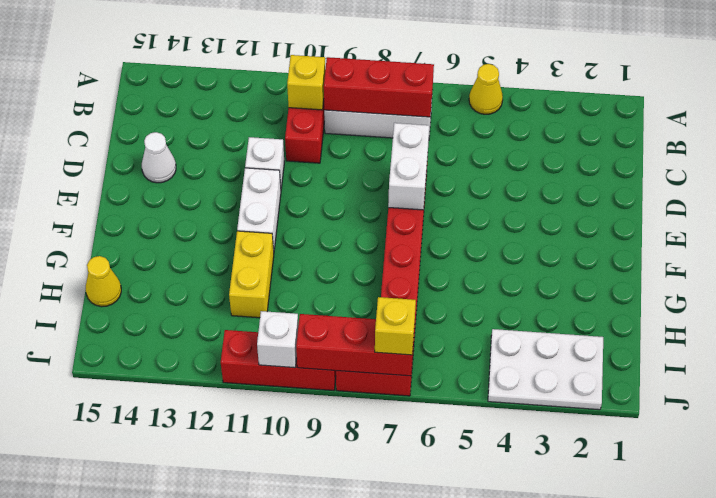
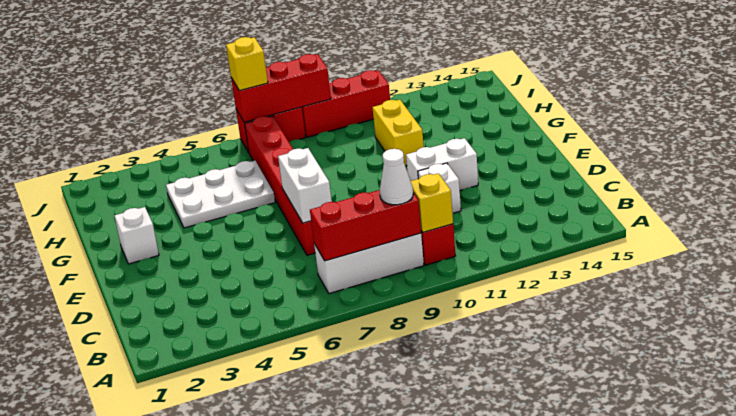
yellow cone A5 level 1 -> none
white cone D14 level 1 -> white cone B9 level 3
white brick E11:F11 level 1 -> white brick E11:E12 level 1
yellow cone H15 level 1 -> none
white plate I2:J4 level 1 -> white plate G4:H6 level 1
white brick J10 level 2 -> white brick F2 level 1

